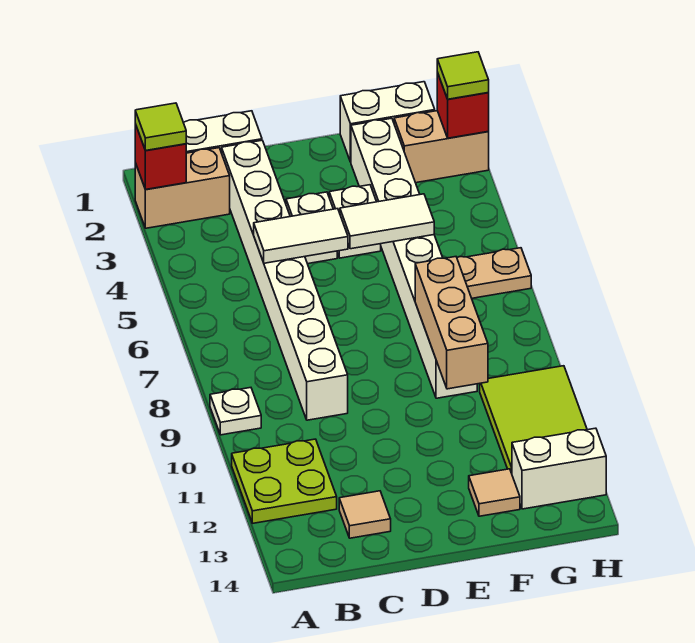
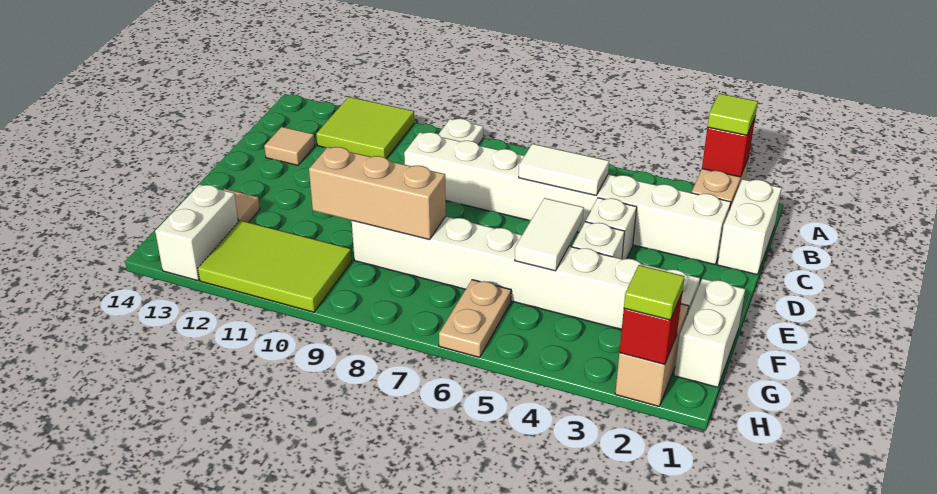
lime plate A11:B12 level 1 -> lime tile A11:B12 level 1
white tile C5:D5 level 2 -> white tile C5:C6 level 2

